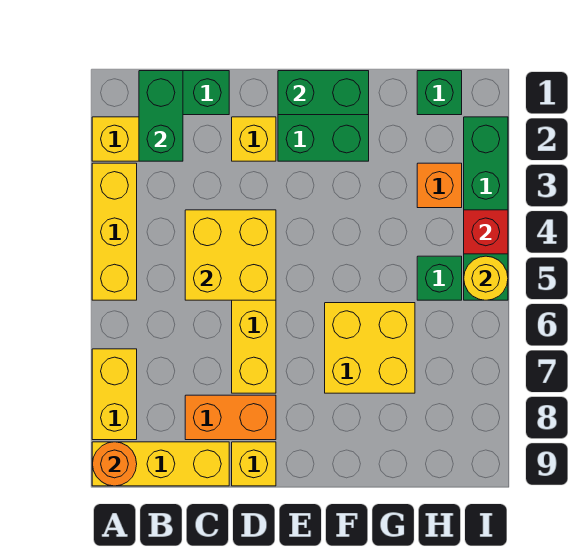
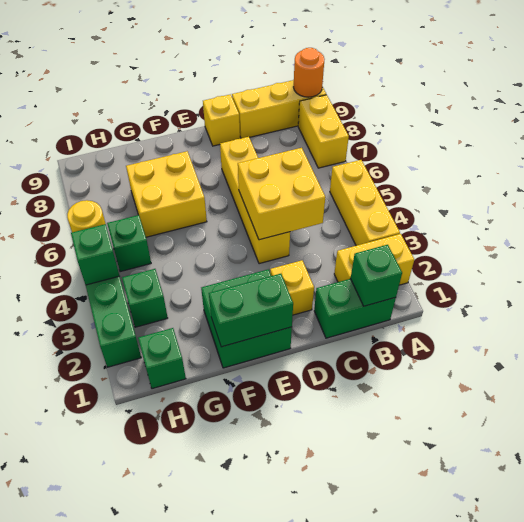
green brick B1:B2 level 2 -> green brick B1 level 2
orange brick C8:D8 level 1 -> none
orange brick H3 level 1 -> green brick H3 level 1
red brick I4 level 2 -> green brick I4 level 2

